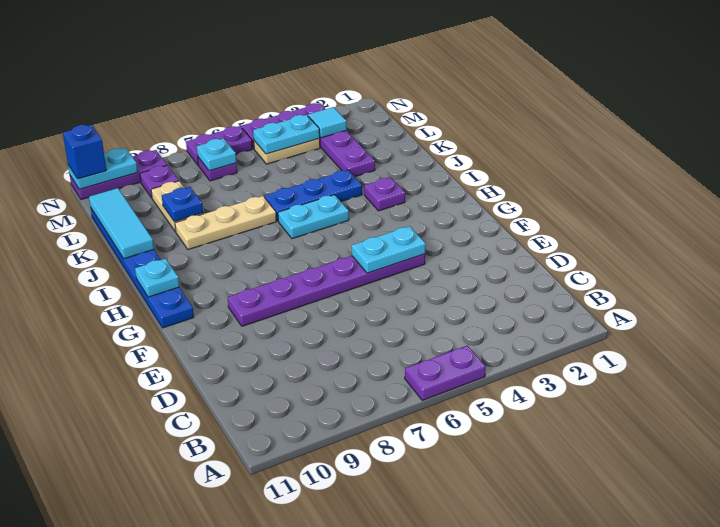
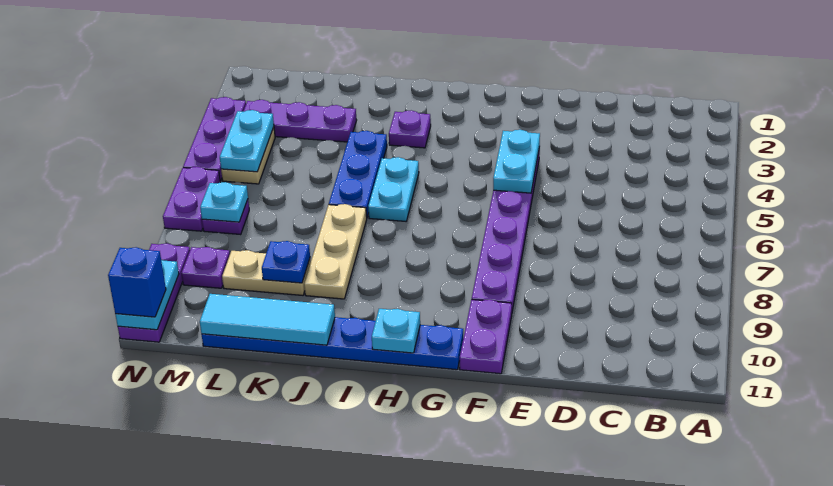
purple plate A5:A6 level 1 -> purple plate F10:F11 level 1
cyan tile M3 level 2 -> none

